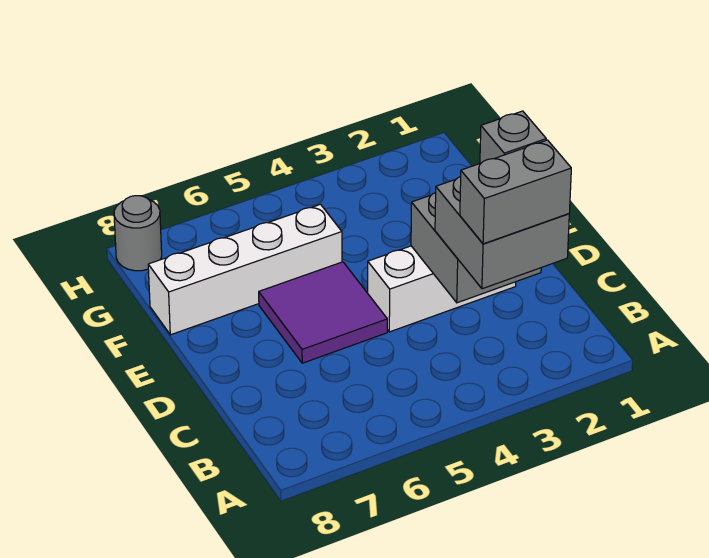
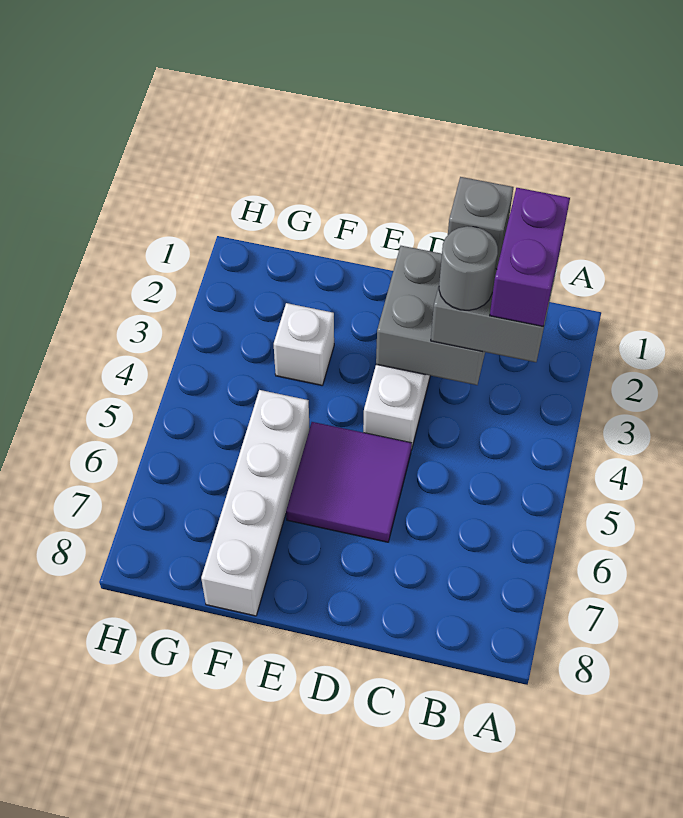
grey brick B2:B3 level 4 -> purple brick B2:B3 level 4
none -> white brick F3 level 1
grey round brick H8 level 1 -> grey round brick C3 level 4

